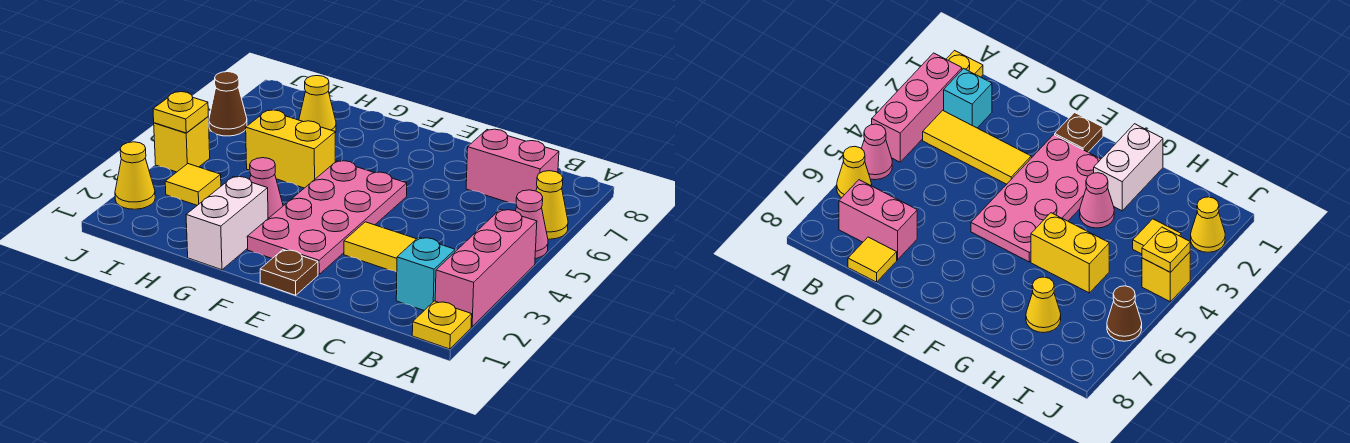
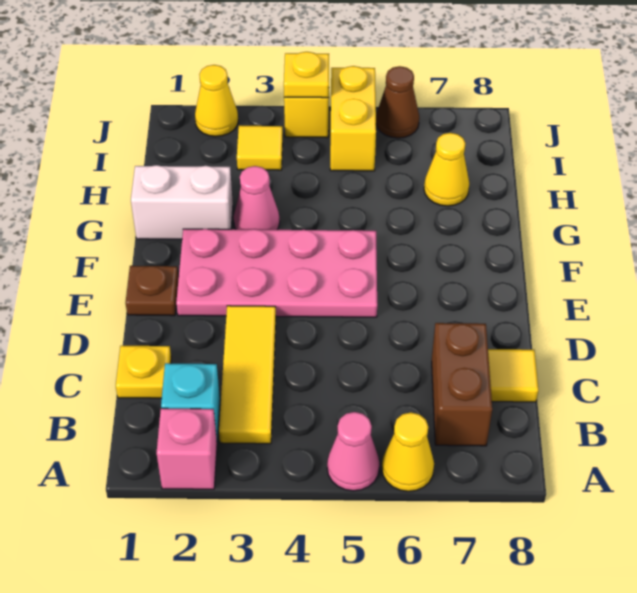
yellow plate A1 level 1 -> yellow plate C1 level 1
pink brick A2:A4 level 1 -> pink brick A2 level 1
pink brick B7:C7 level 1 -> brown brick B7:C7 level 1
yellow brick G5:H5 level 1 -> yellow brick I5:J5 level 1

